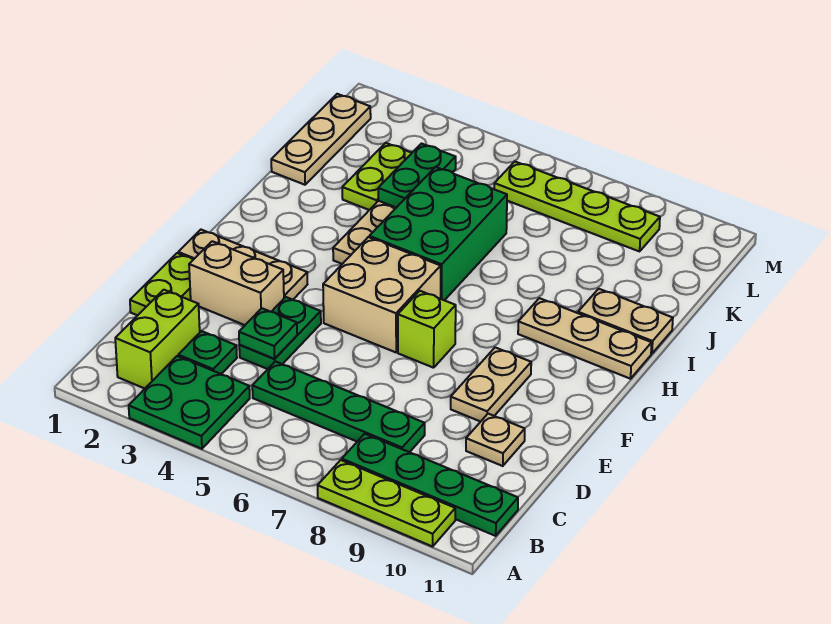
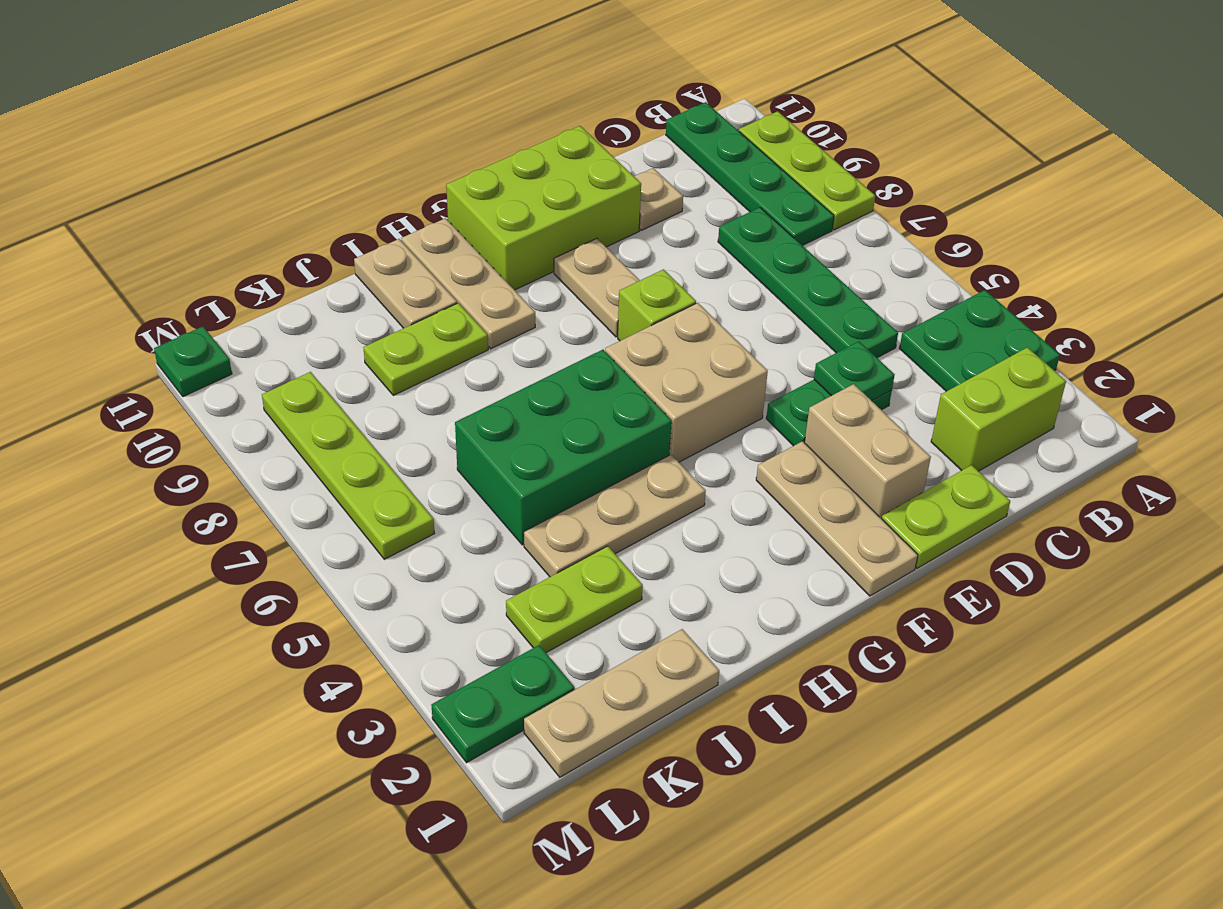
green plate C3 level 1 -> green plate M11 level 1
tan plate E9:F9 level 1 -> tan plate F8:F9 level 1
none -> lime brick E10:G11 level 1
none -> lime plate I9:J9 level 1
green plate J4:K4 level 2 -> green plate L2:M2 level 1

